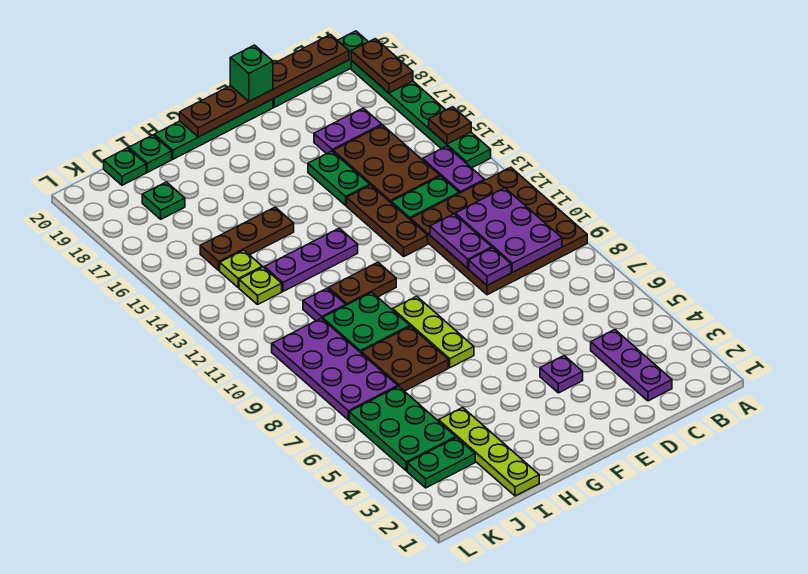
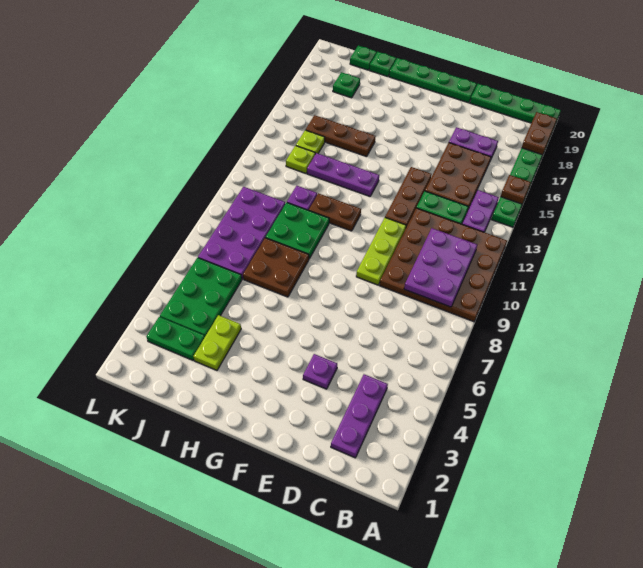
brown plate B20:G20 level 2 -> none
purple plate D9 level 2 -> none
purple plate D10:D11 level 2 -> none
green plate E15:E16 level 1 -> none
green brick E20 level 3 -> none
lime plate G7:G9 level 1 -> lime plate E9:E11 level 1
lime plate I1:I4 level 1 -> lime plate I3:I4 level 1

